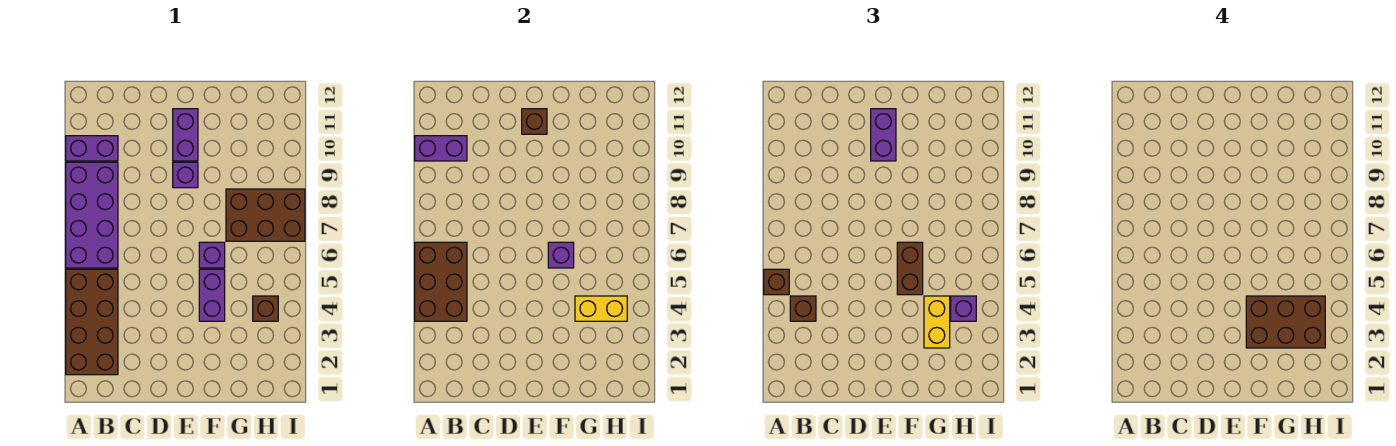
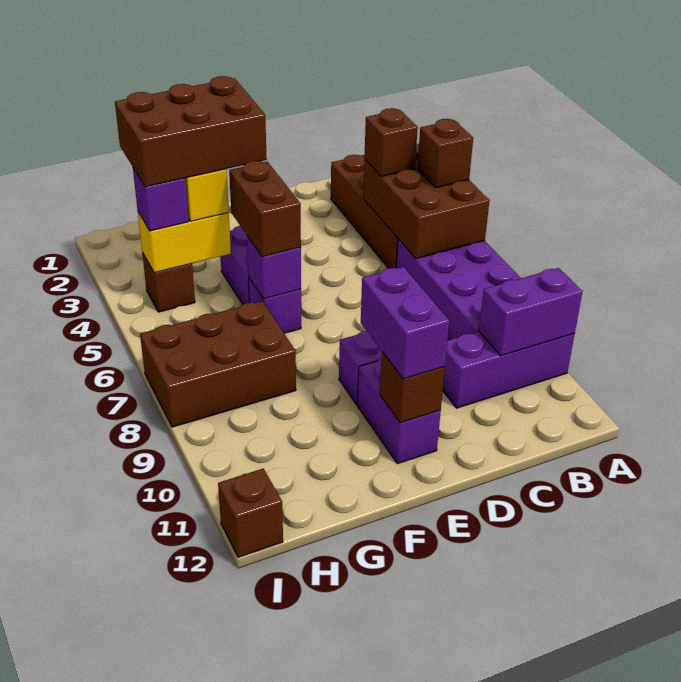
purple brick A10:B10 level 1 -> purple brick A10:C10 level 1
none -> brown brick I12 level 1

